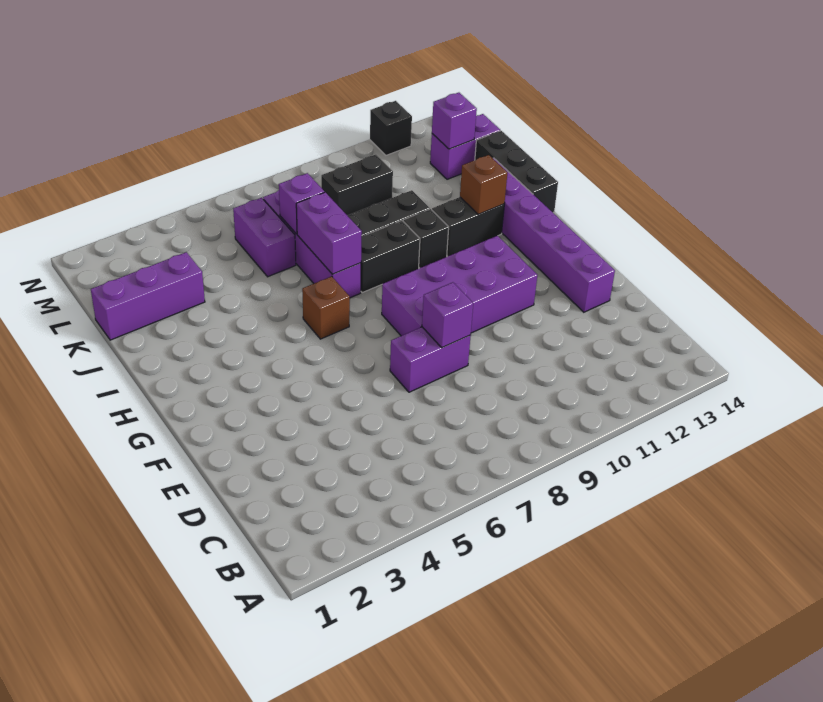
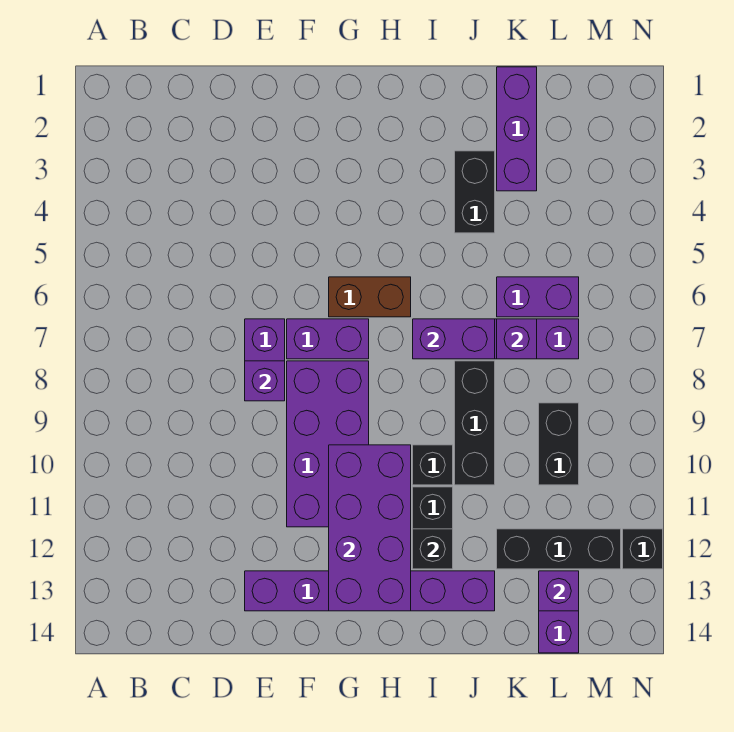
none -> purple brick F7:G7 level 1
none -> purple brick G10:H13 level 2
brown brick H6 level 1 -> brown brick G6:H6 level 1
black brick I8:I9 level 1 -> black brick J3:J4 level 1
brown brick I12 level 2 -> black brick I12 level 2
black brick I14:K14 level 1 -> black brick K12:M12 level 1

